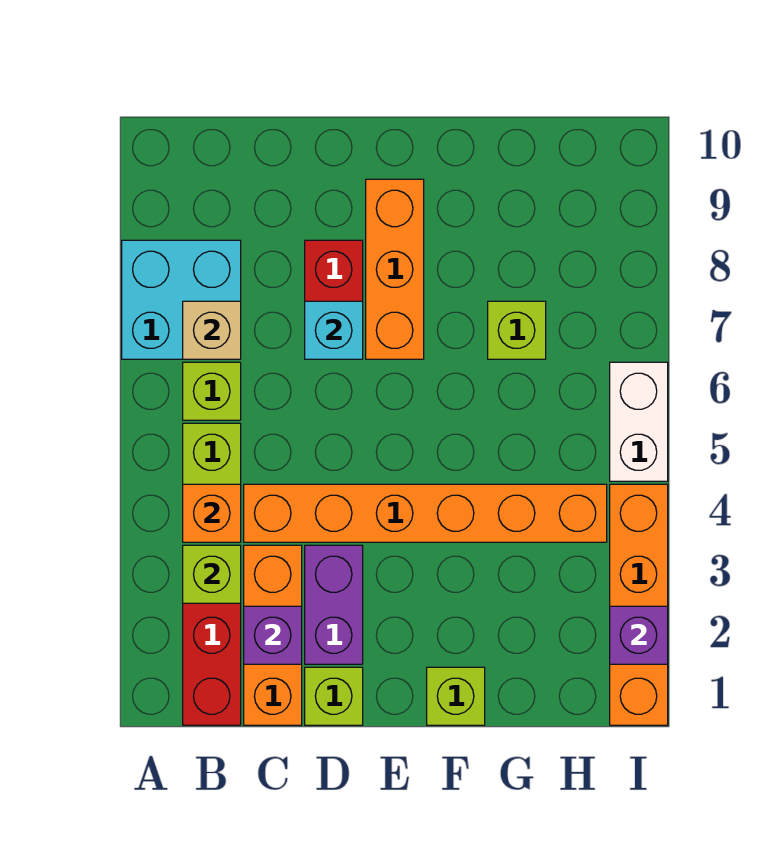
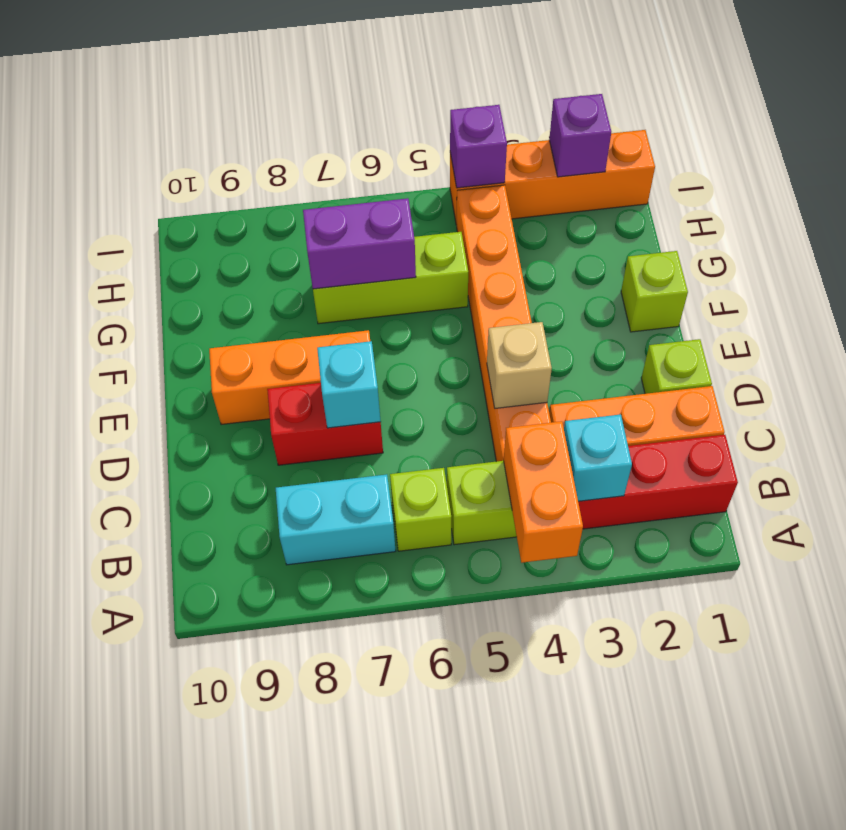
cyan brick A7:B8 level 1 -> cyan brick B7:B8 level 1
lime brick B3 level 2 -> cyan brick B3 level 2
orange brick B4 level 2 -> orange brick A4:B4 level 2
tan brick B7 level 2 -> tan brick D4 level 2
purple brick C2 level 2 -> purple brick I4 level 2
purple brick D2:D3 level 1 -> purple brick G6:G7 level 2
lime brick G7 level 1 -> lime brick G5:G7 level 1
white brick I5:I6 level 1 -> none

